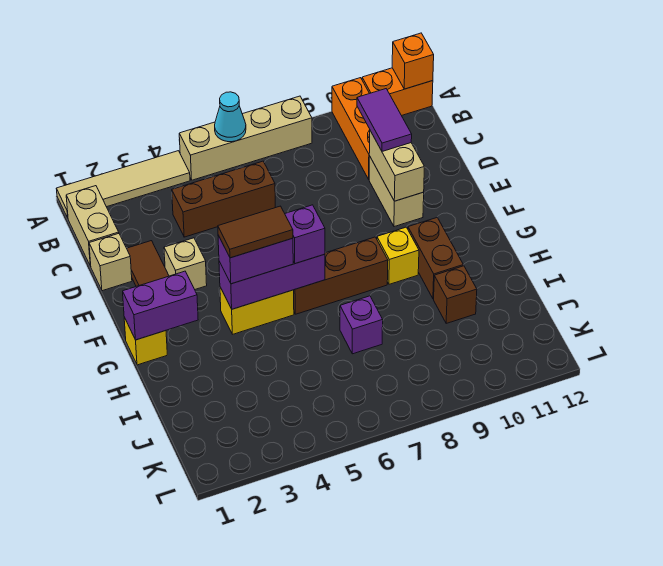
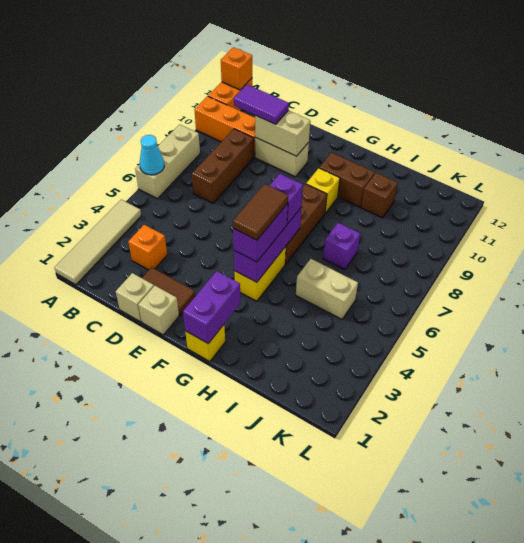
tan brick A5:A8 level 1 -> tan brick A6:A8 level 1
tan brick B1:C1 level 1 -> tan brick I5:J5 level 1
none -> orange brick C3 level 1
brown brick C4:C6 level 1 -> brown brick C7:C9 level 1
tan brick E3 level 1 -> tan brick E1 level 1

